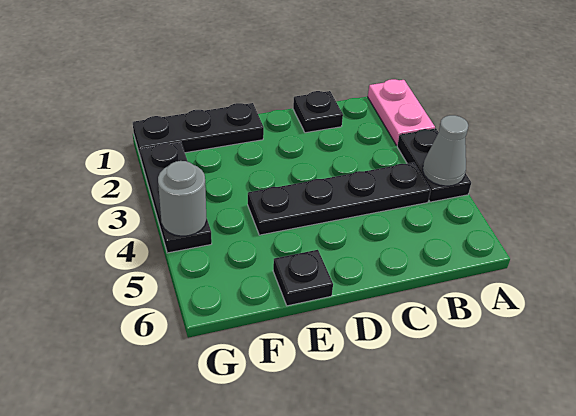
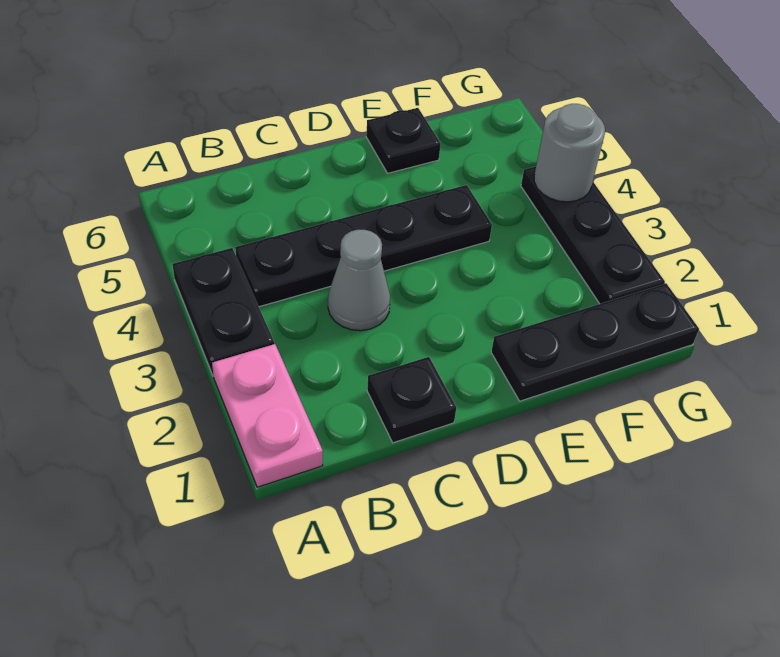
grey cone A4 level 2 -> grey cone C3 level 1

